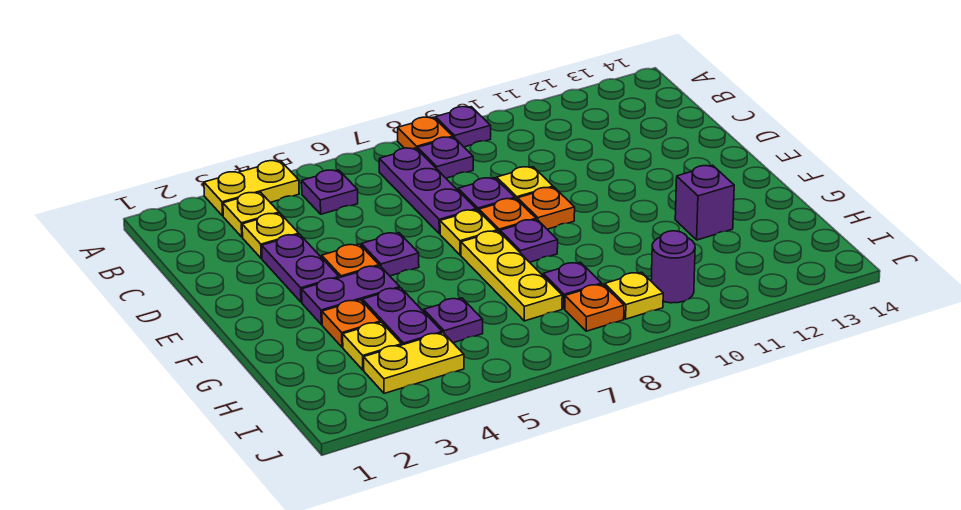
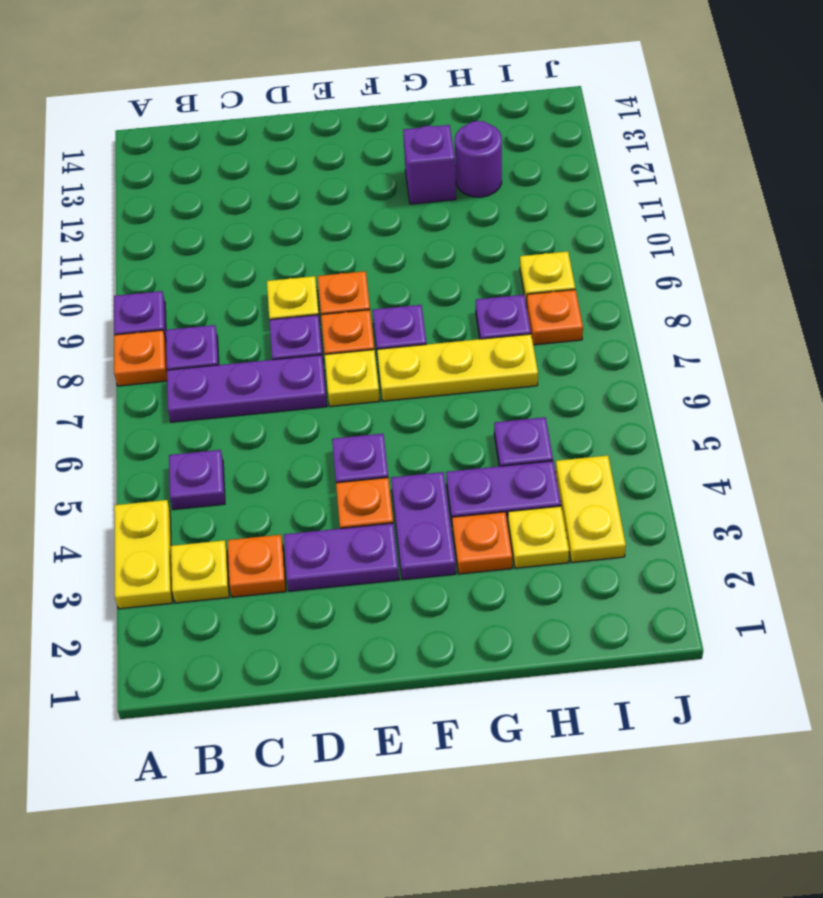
yellow plate C3 level 1 -> orange plate C3 level 1
purple round brick I10 level 1 -> purple round brick H12 level 1

